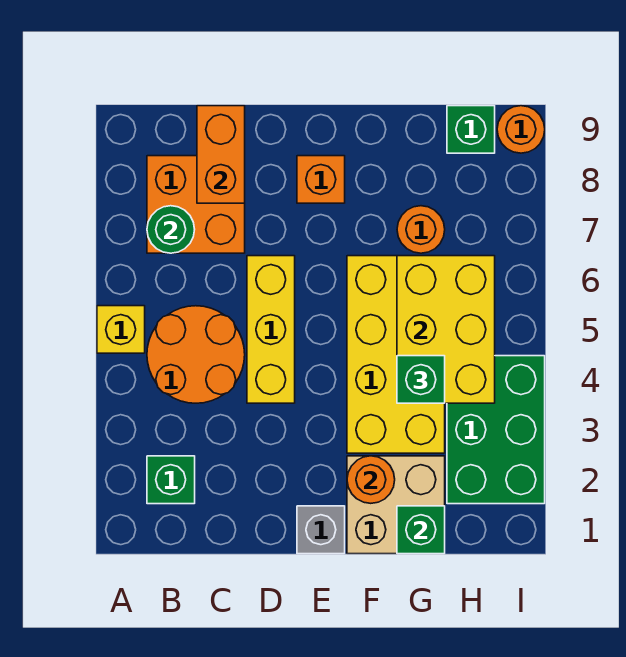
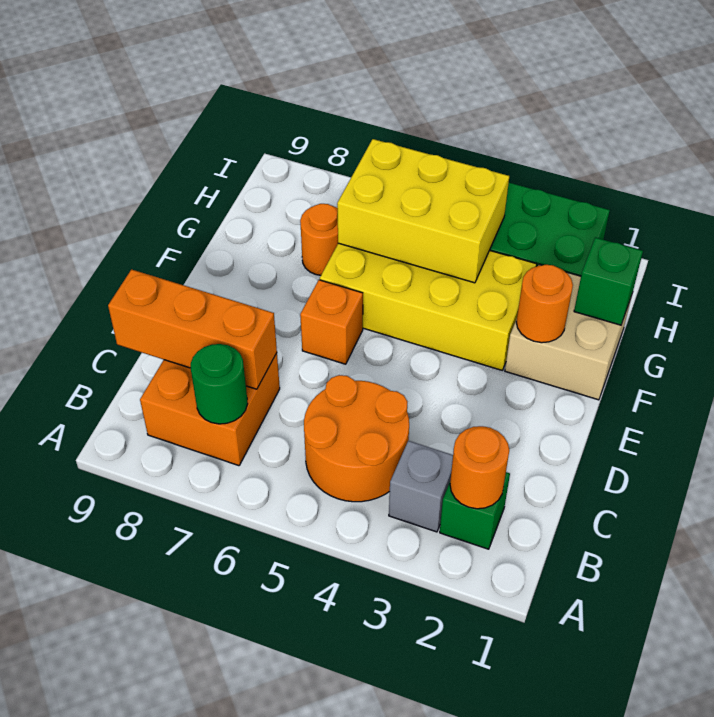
yellow brick A5 level 1 -> none
orange brick C8:C9 level 2 -> orange brick C7:C9 level 2
yellow brick D4:D6 level 1 -> none
grey brick E1 level 1 -> grey brick B3 level 1
orange brick E8 level 1 -> orange brick E6 level 1
green brick G4 level 3 -> none
green brick H9 level 1 -> none
orange round brick I9 level 1 -> orange round brick B2 level 2

